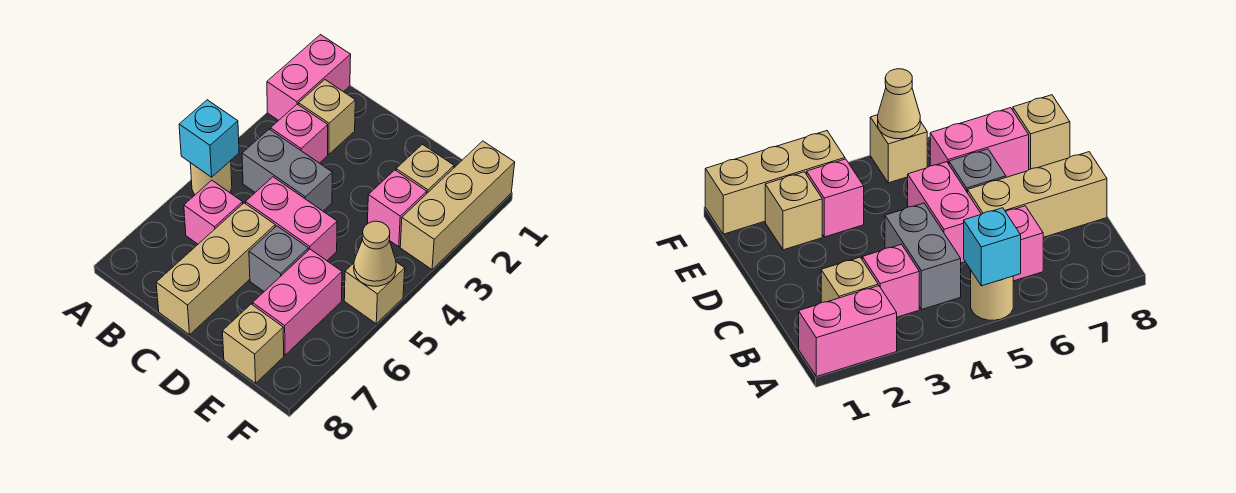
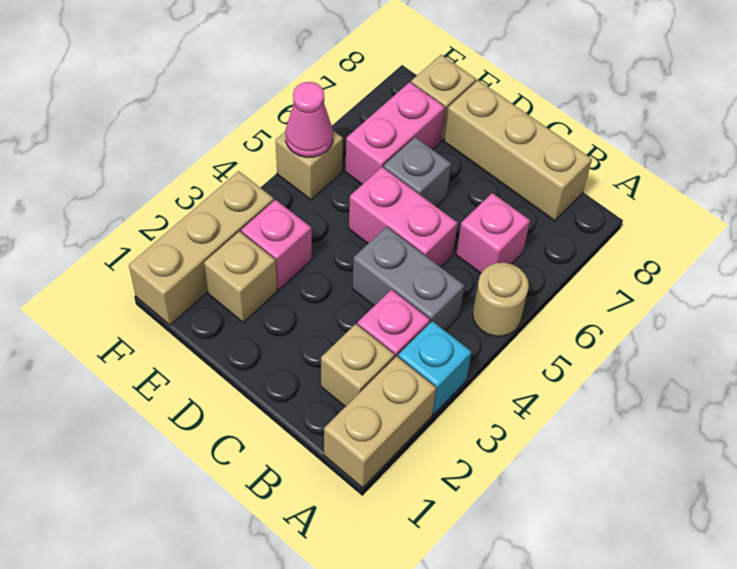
pink brick A1:A2 level 1 -> tan brick A1:A2 level 1
cyan brick A5 level 2 -> cyan brick A3 level 1
tan brick C6:C8 level 1 -> tan brick B8:D8 level 1
tan cone F5 level 2 -> pink cone F5 level 2

